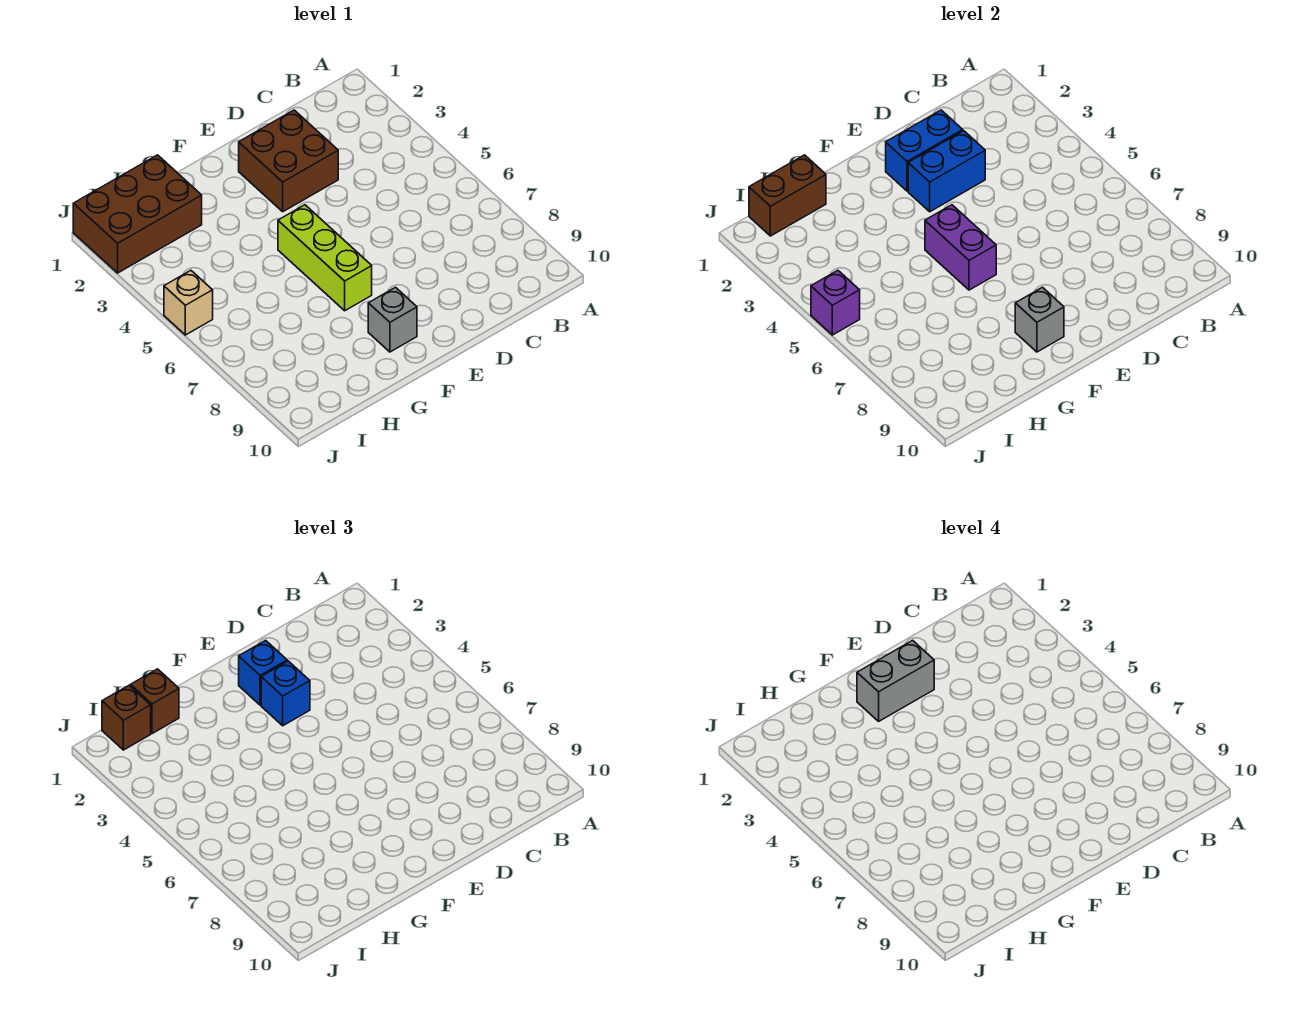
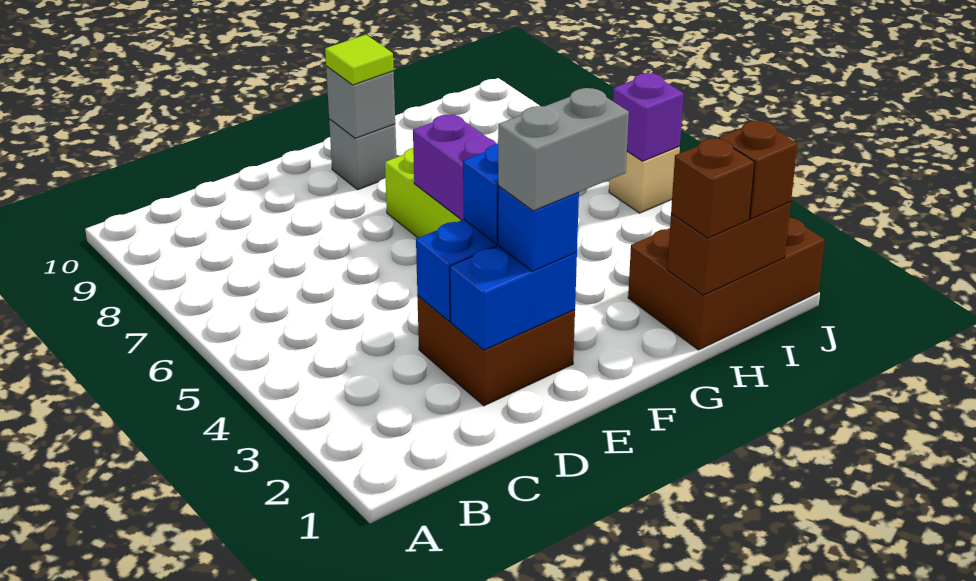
none -> lime tile F9 level 3

